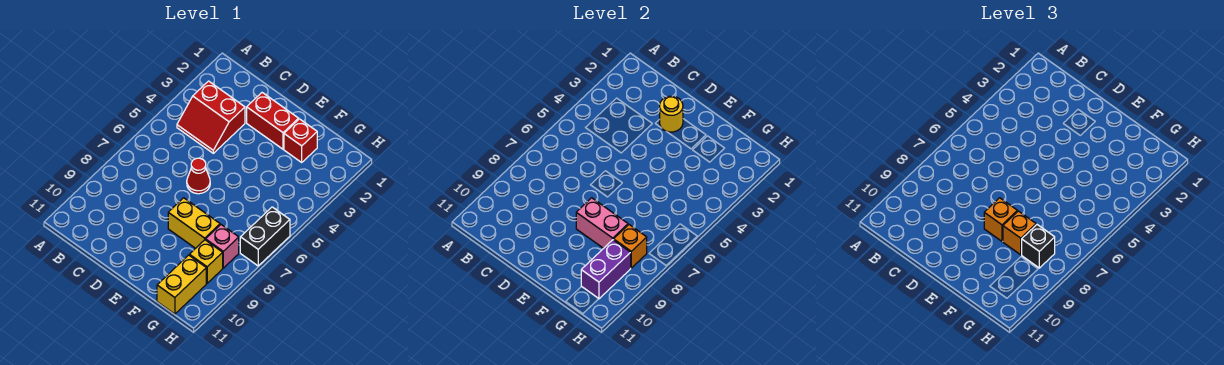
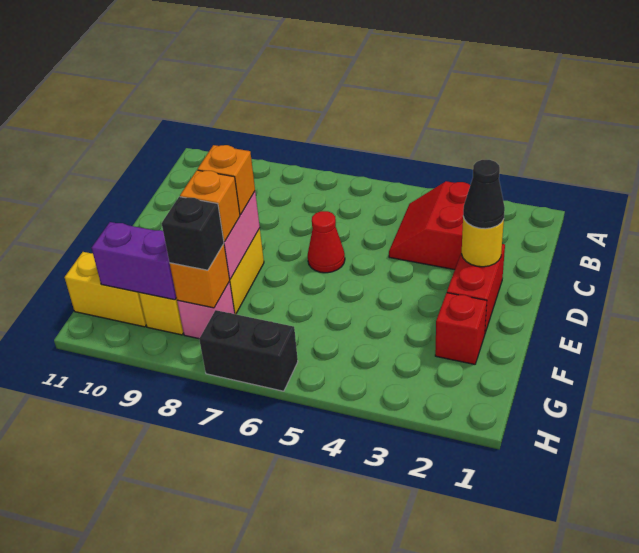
none -> black cone D2 level 3

